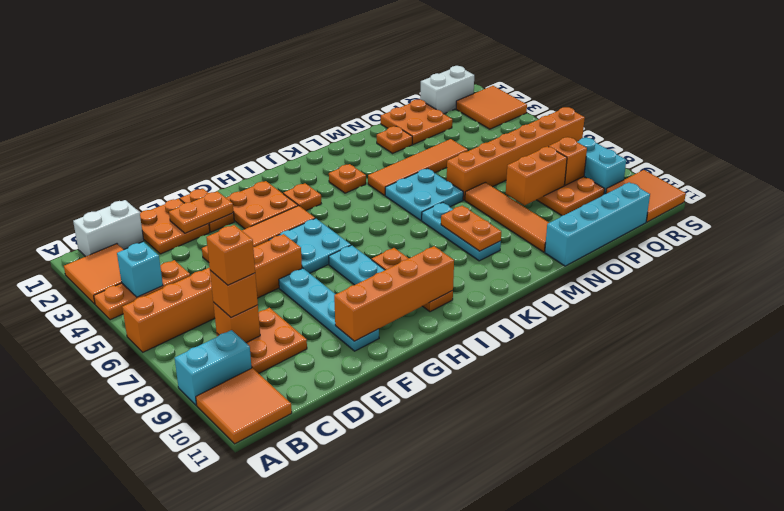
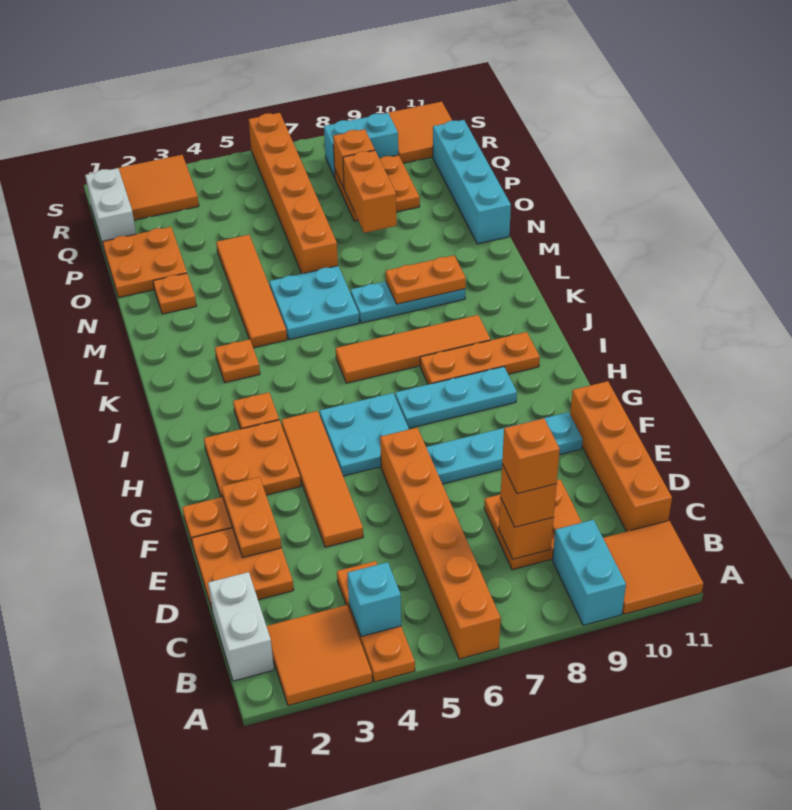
orange brick F10:I10 level 2 -> orange brick C11:F11 level 1
orange tile N7:N10 level 1 -> orange tile J6:J9 level 1

